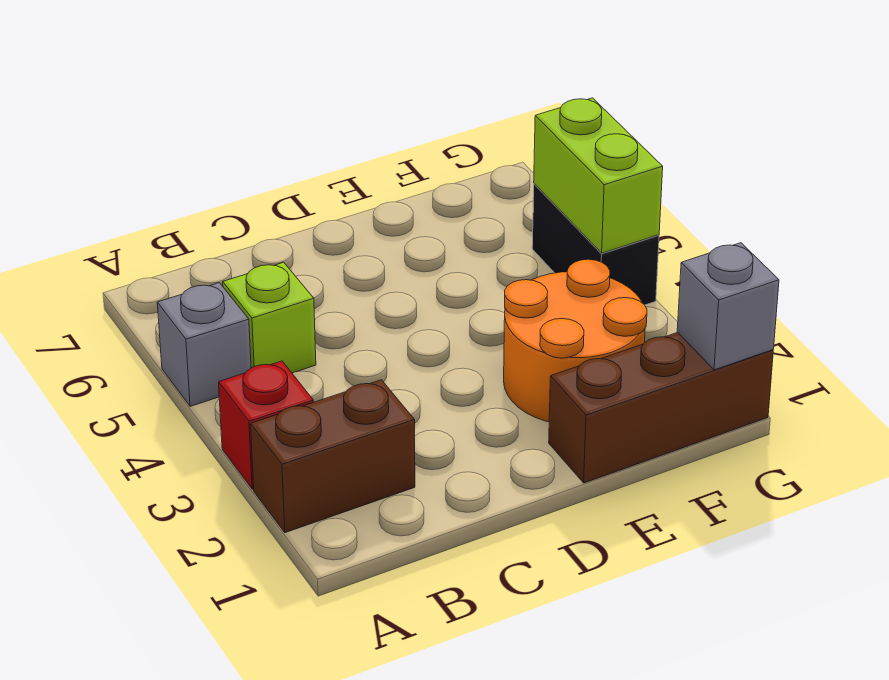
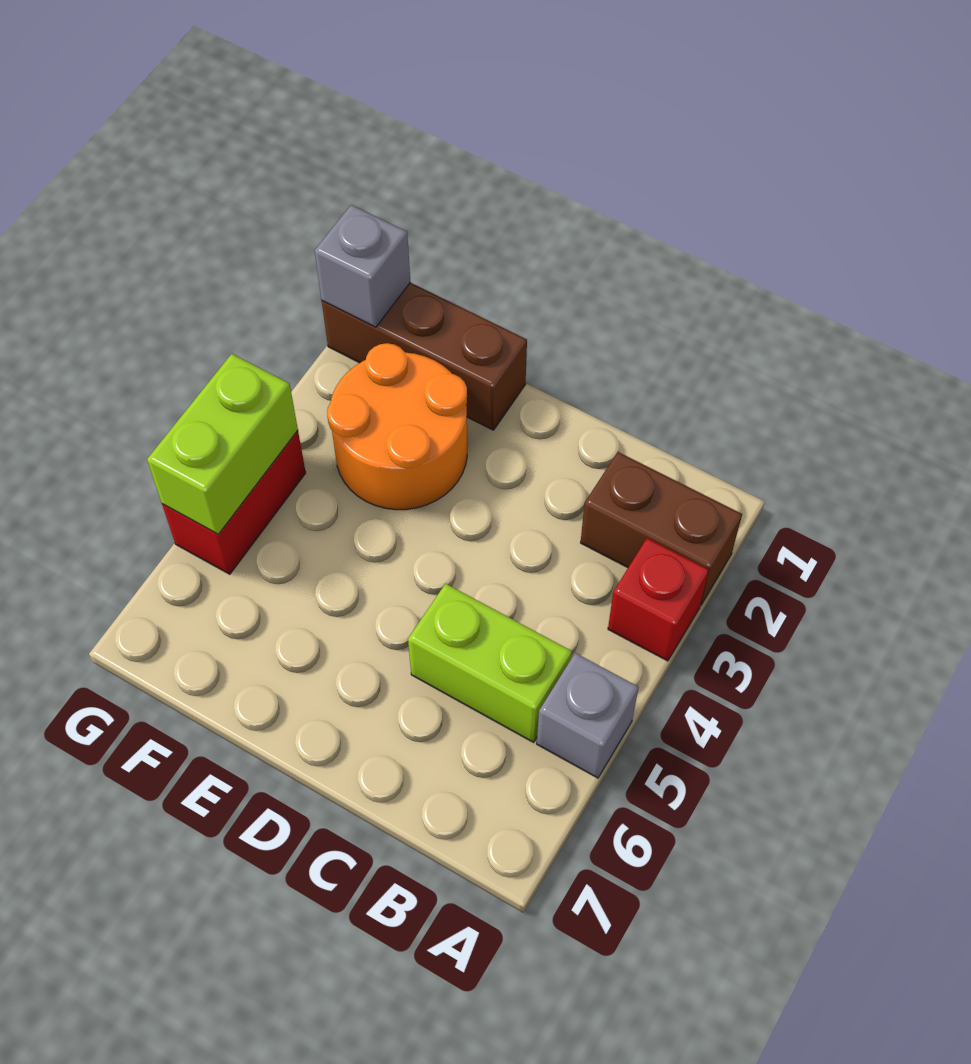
lime brick B5 level 1 -> lime brick B5:C5 level 1
black brick G4:G5 level 1 -> red brick G4:G5 level 1

